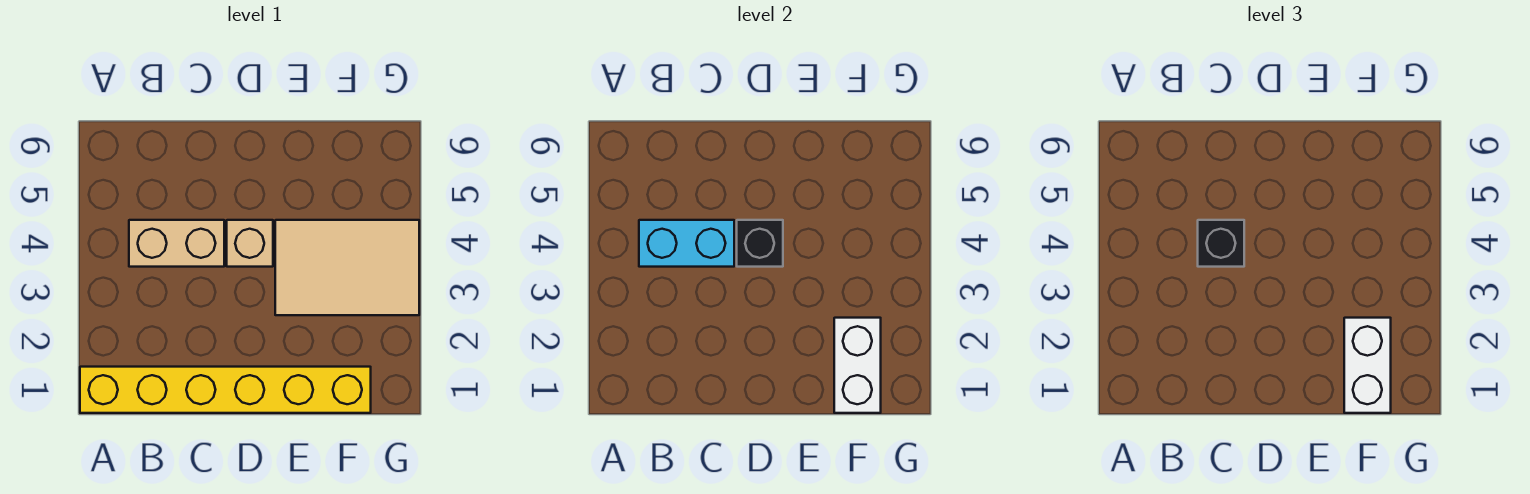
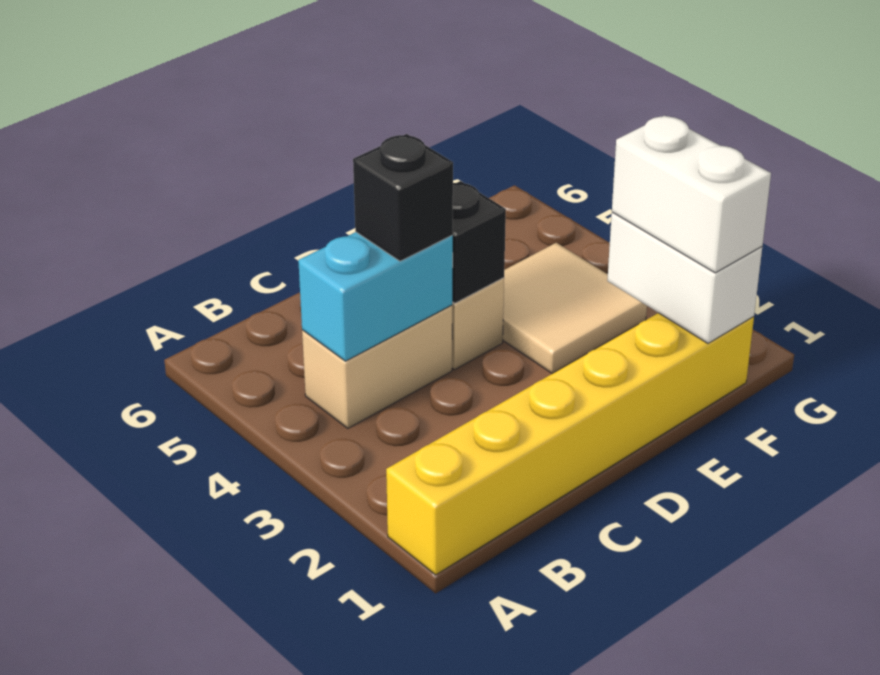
tan tile E3:G4 level 1 -> tan tile E3:F4 level 1

